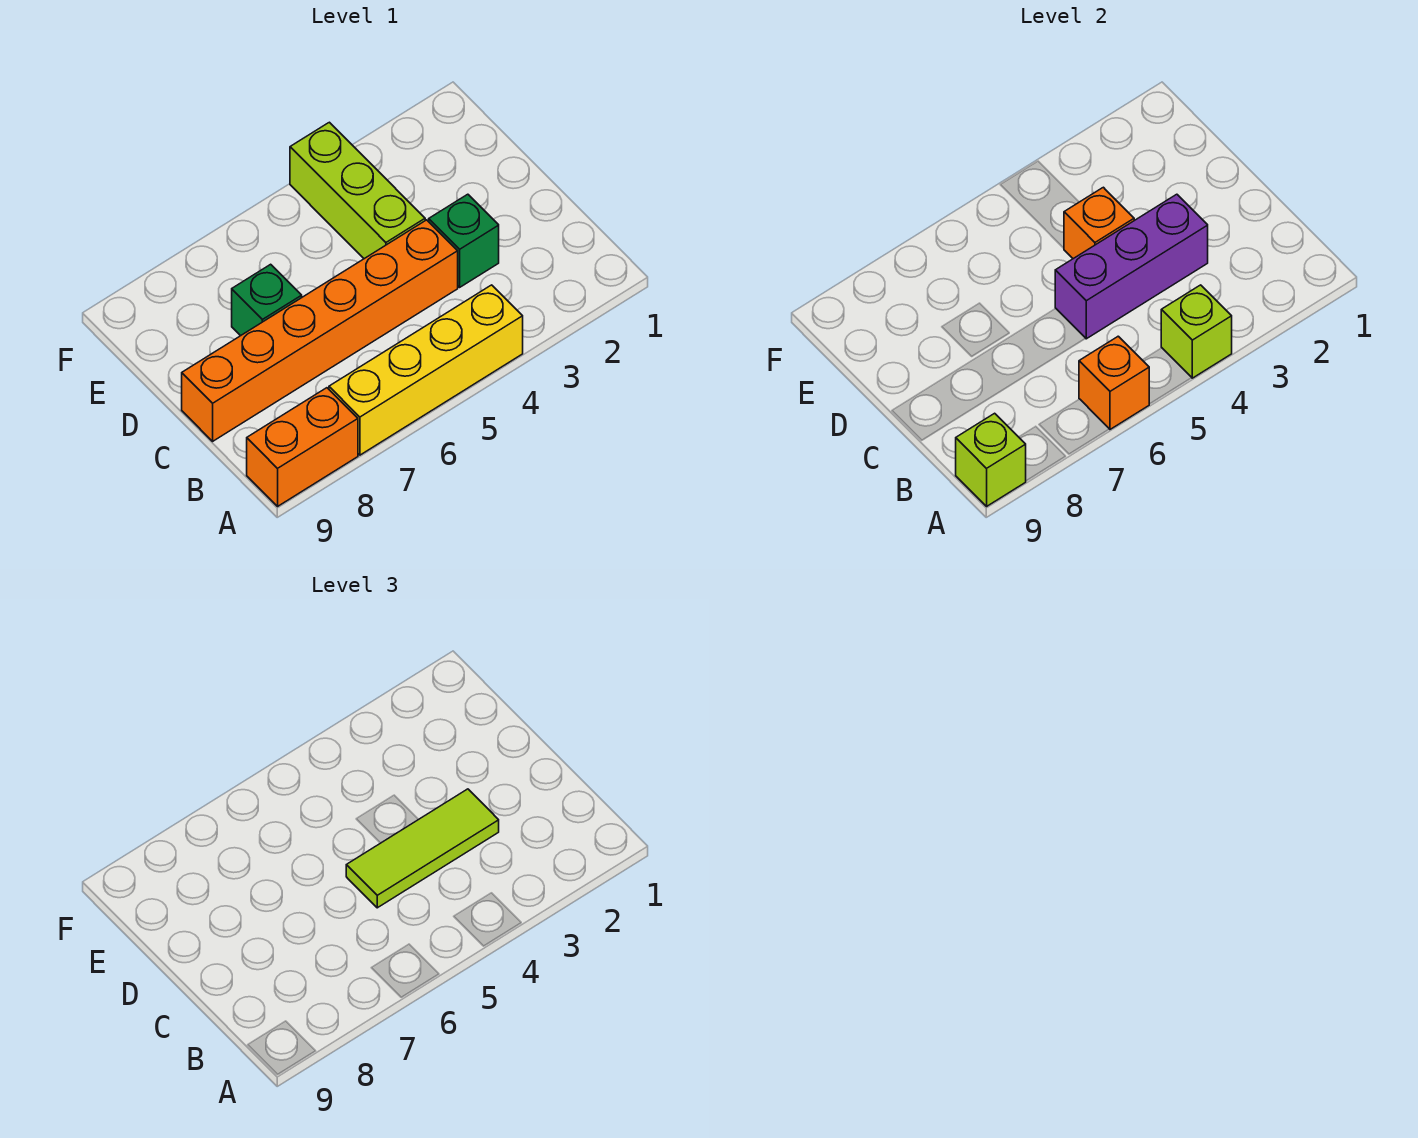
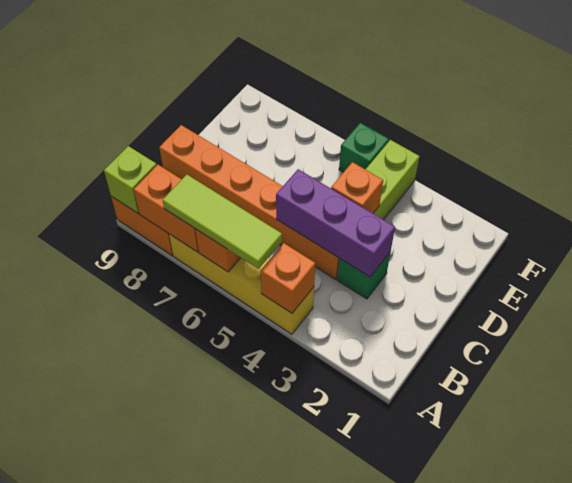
lime brick A4 level 2 -> orange brick A4 level 2
none -> orange brick A7:A8 level 2
lime tile C3:C5 level 3 -> lime tile A5:A7 level 3
green brick D7 level 1 -> green brick F5 level 1

